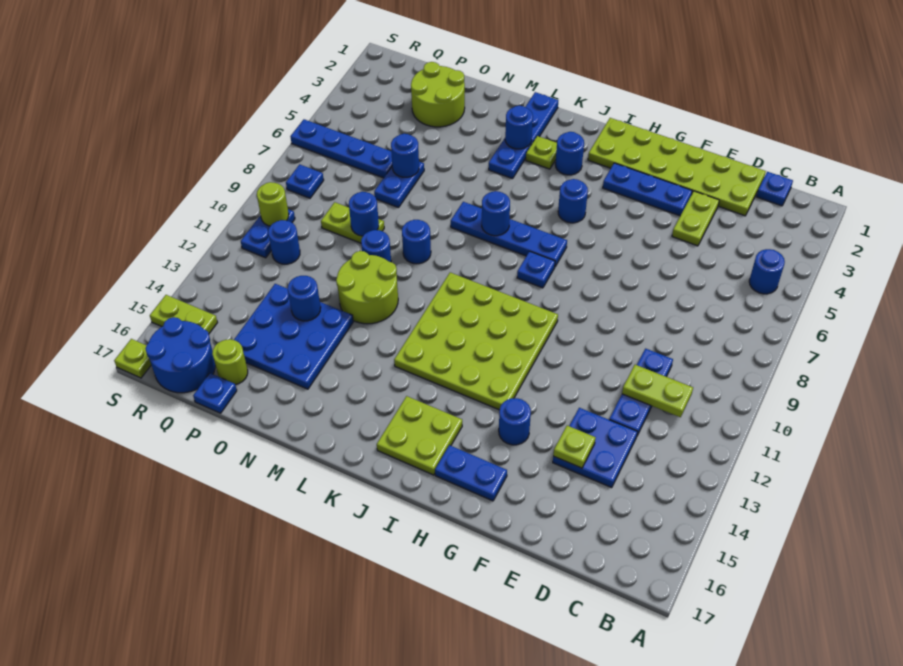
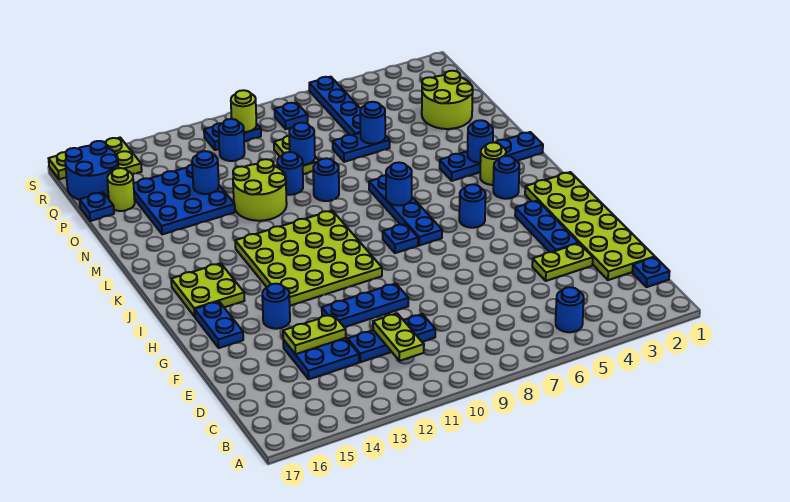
lime plate E14 level 2 -> lime plate E13:E14 level 2
none -> blue plate F10:F12 level 1
lime plate K3 level 1 -> lime round brick K3 level 1

